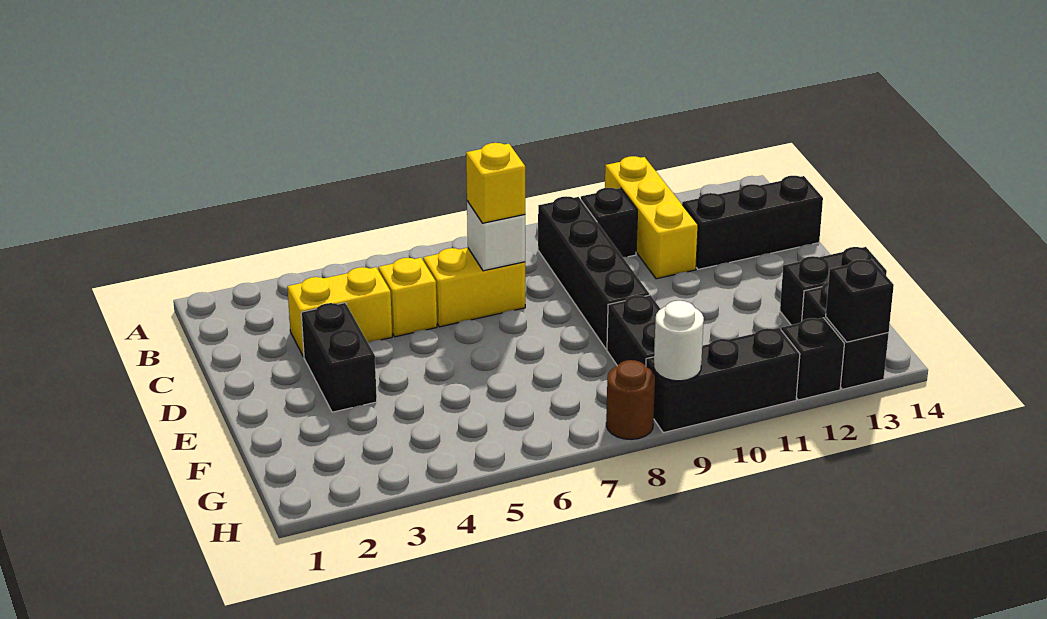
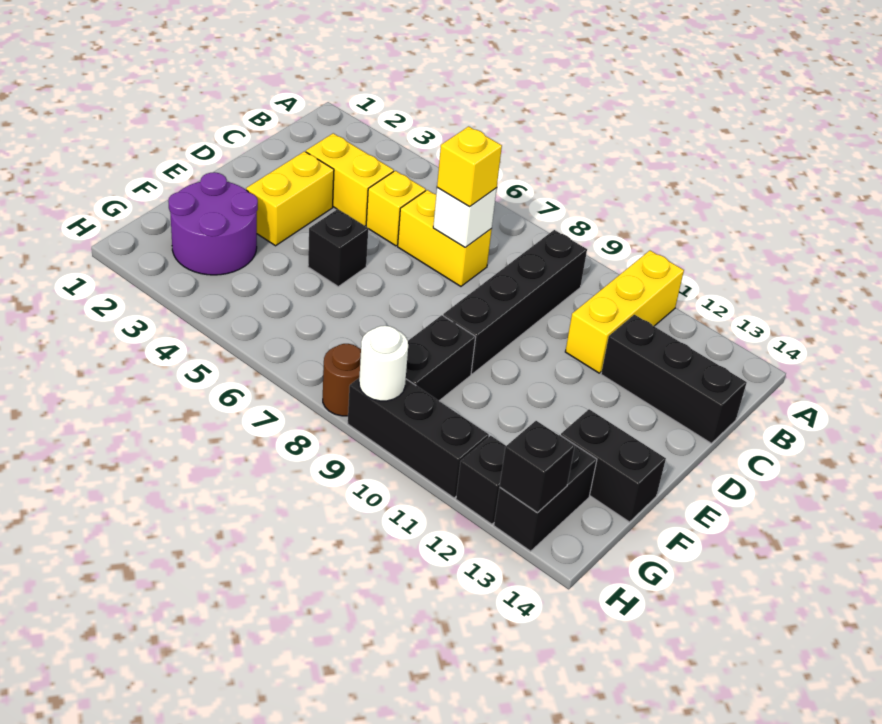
black brick B10 level 1 -> black brick E5 level 1
black brick D3:E3 level 1 -> yellow brick D3:E3 level 1
none -> purple round brick F2:G3 level 1

